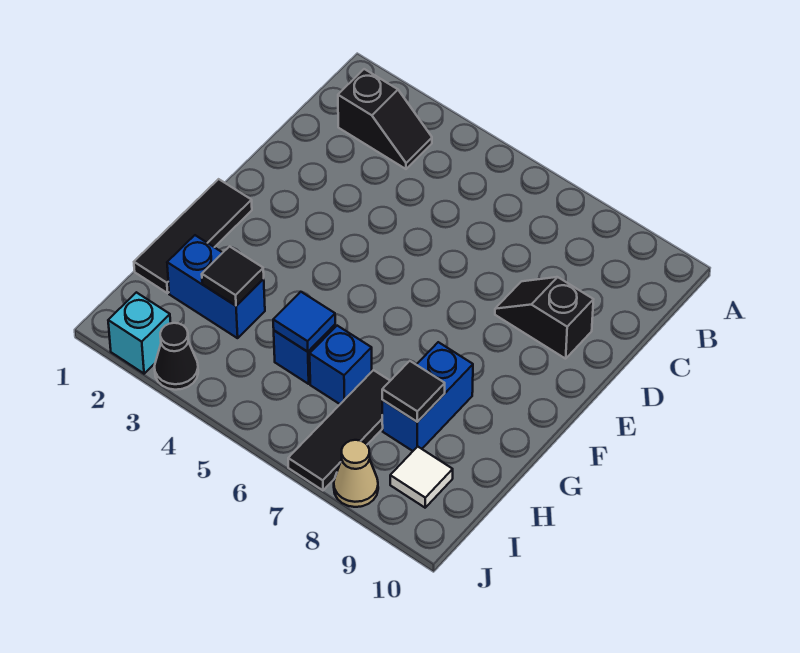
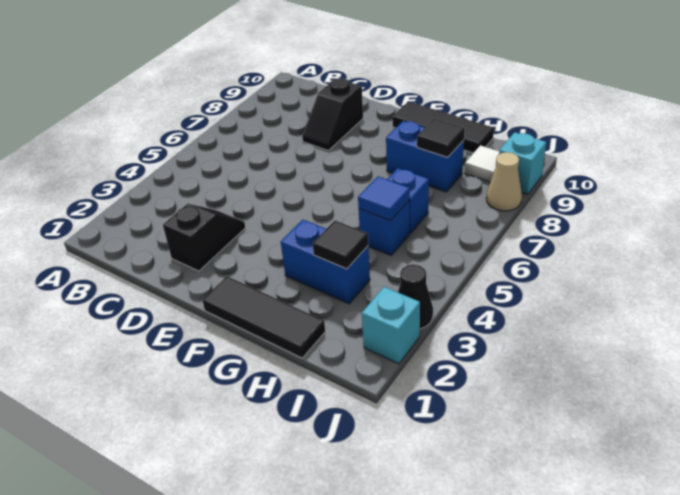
black slope B2:B3 level 1 top 2 -> black slope D2:D3 level 1 top 2
blue brick H2:H3 level 1 -> blue brick G3:H3 level 1
black tile H7:J7 level 1 -> black tile F10:H10 level 1
none -> cyan brick J9 level 1

